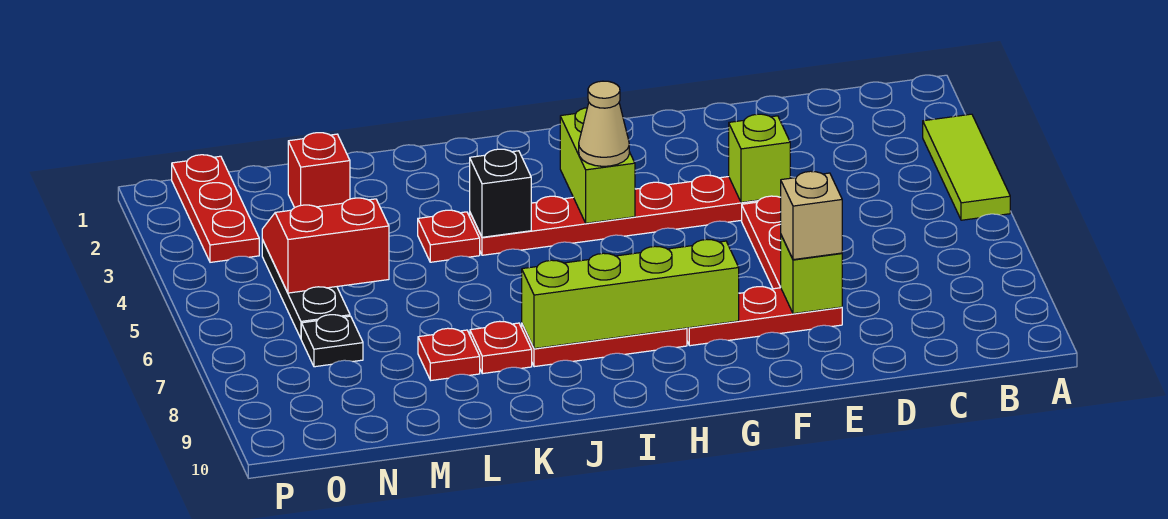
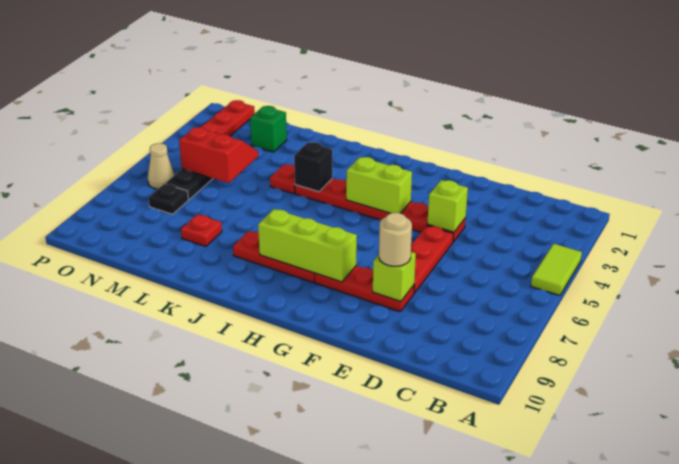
lime tile A3:A5 level 1 -> lime tile A4:A5 level 1
tan brick E8 level 3 -> tan round brick E8 level 3
lime brick G8:J8 level 2 -> lime brick G8:I8 level 2
lime brick H3:H4 level 2 -> lime brick G4:H4 level 2
tan cone H4 level 3 -> tan cone O6 level 1
red plate K8 level 1 -> none
red brick M2 level 1 -> green brick M2 level 1

